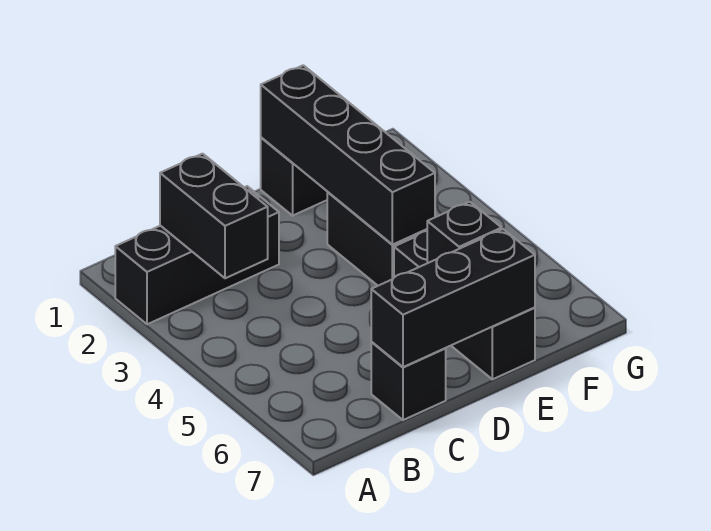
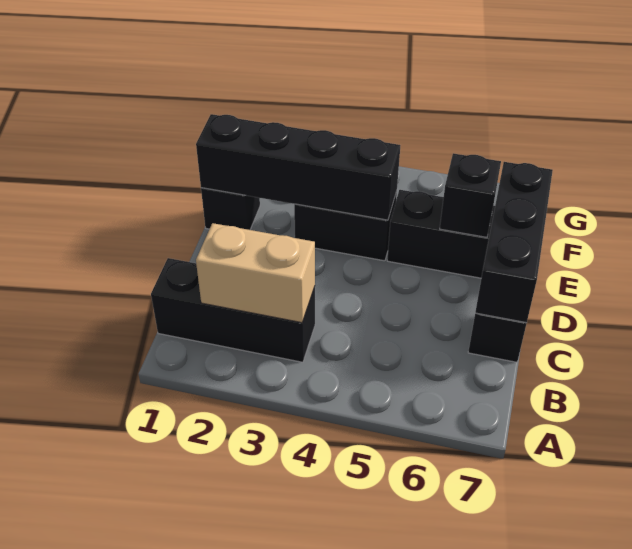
black brick A2:C2 level 1 -> black brick B1:B3 level 1
black brick B2:B3 level 2 -> tan brick B2:B3 level 2

